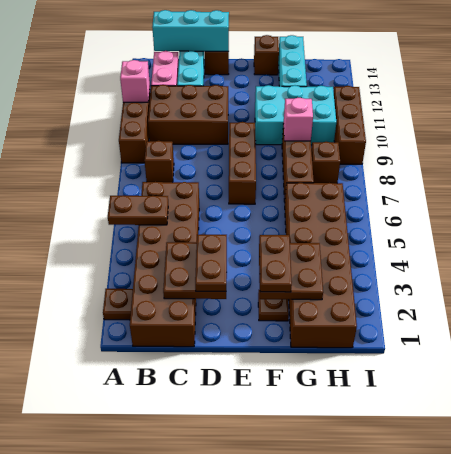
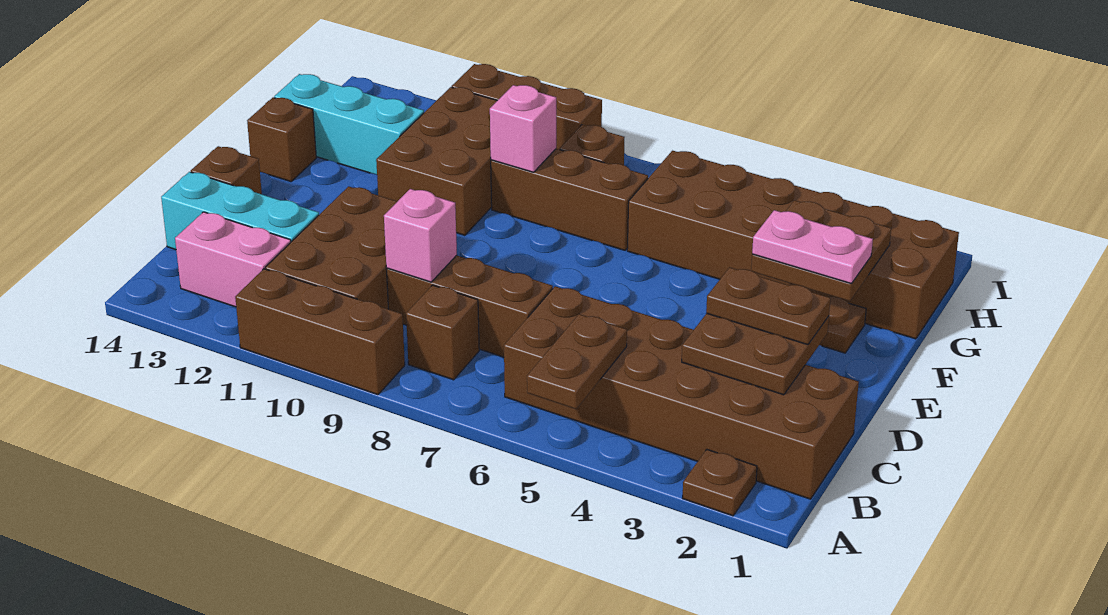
pink brick A11 level 2 -> pink brick C9 level 2
cyan brick B14:D14 level 2 -> none
brown brick E7:E9 level 1 -> brown brick C7:C9 level 1
brown plate F2:F3 level 3 -> pink plate F2:F3 level 3
cyan brick F10:H11 level 1 -> brown brick F10:H11 level 1

